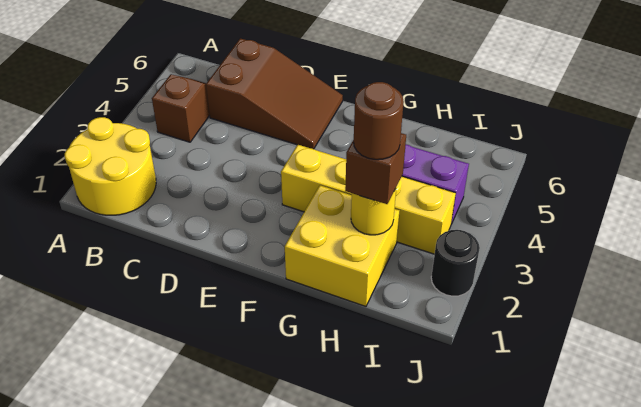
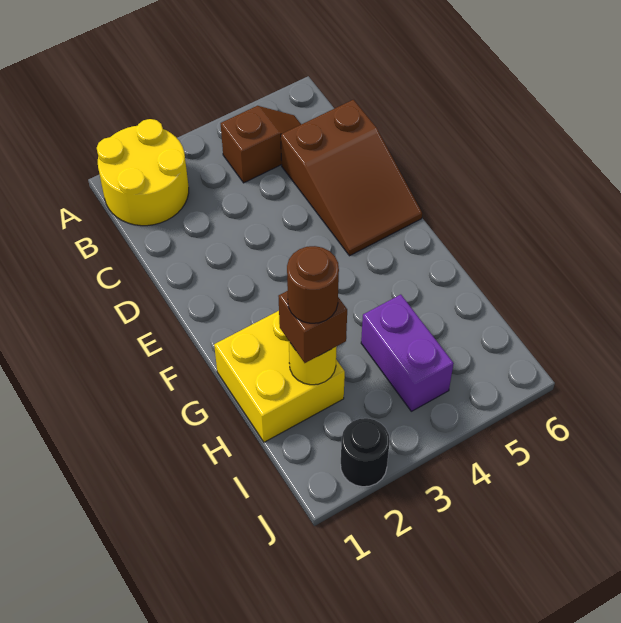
yellow brick F3:I3 level 1 -> none

